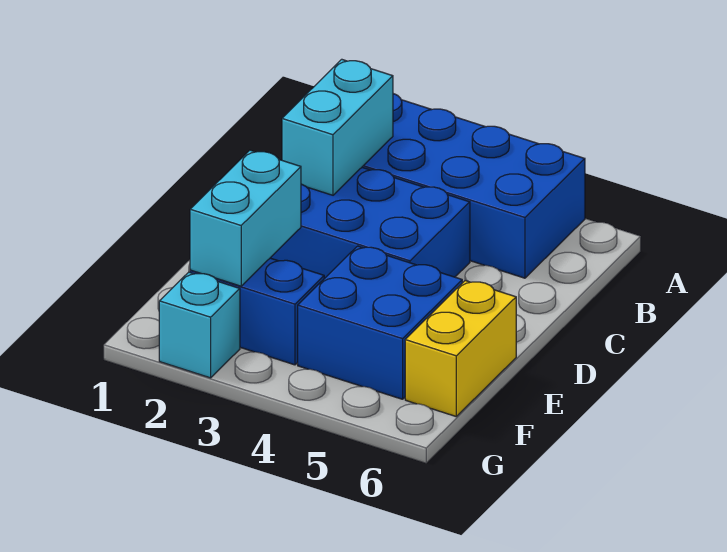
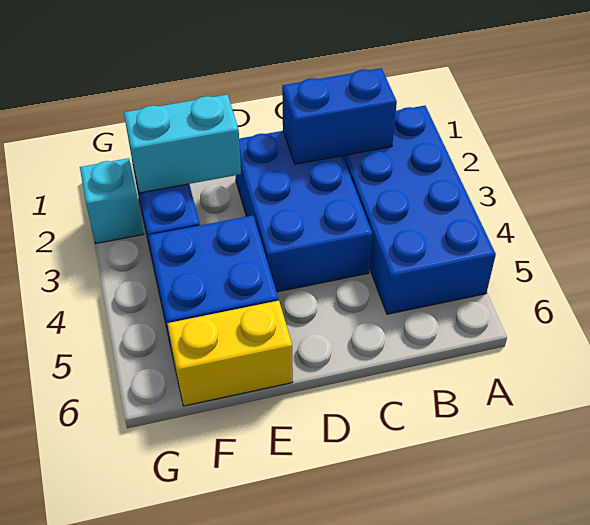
cyan brick B2:C2 level 2 -> blue brick B2:C2 level 2

